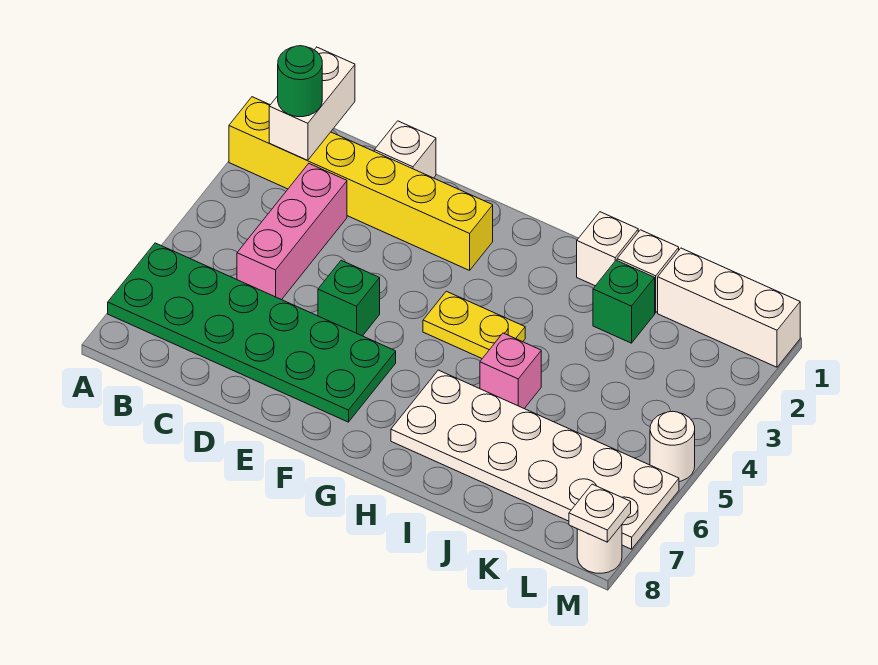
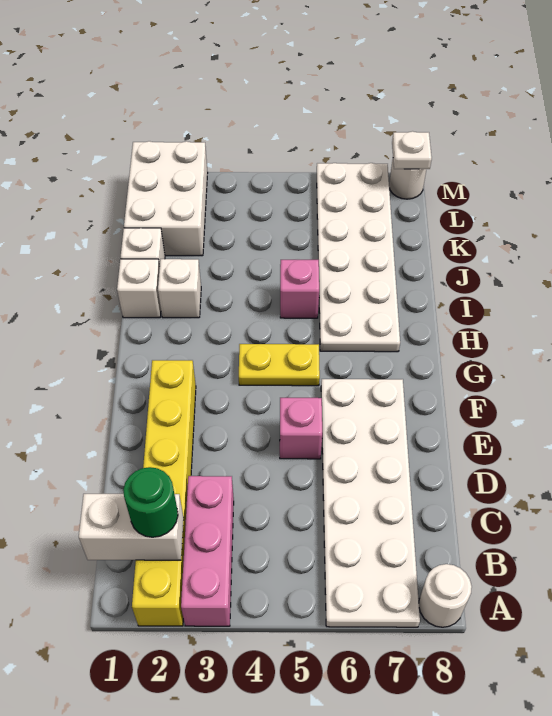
green plate A6:F7 level 1 -> white plate A6:F7 level 1
pink brick C3:C5 level 1 -> pink brick A3:C3 level 1
white brick D1 level 1 -> white brick I2 level 1
green brick E5 level 1 -> pink brick E5 level 1
yellow plate G4:H4 level 1 -> yellow plate G4:G5 level 1
green brick J2 level 1 -> none
white brick K1:M1 level 1 -> white brick K1:M2 level 1
white round brick M5 level 1 -> white round brick A8 level 1

